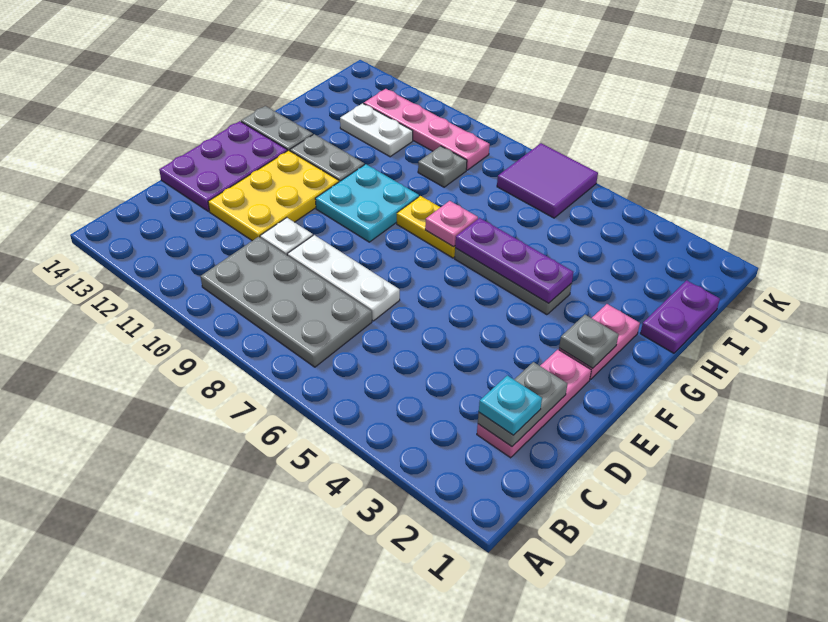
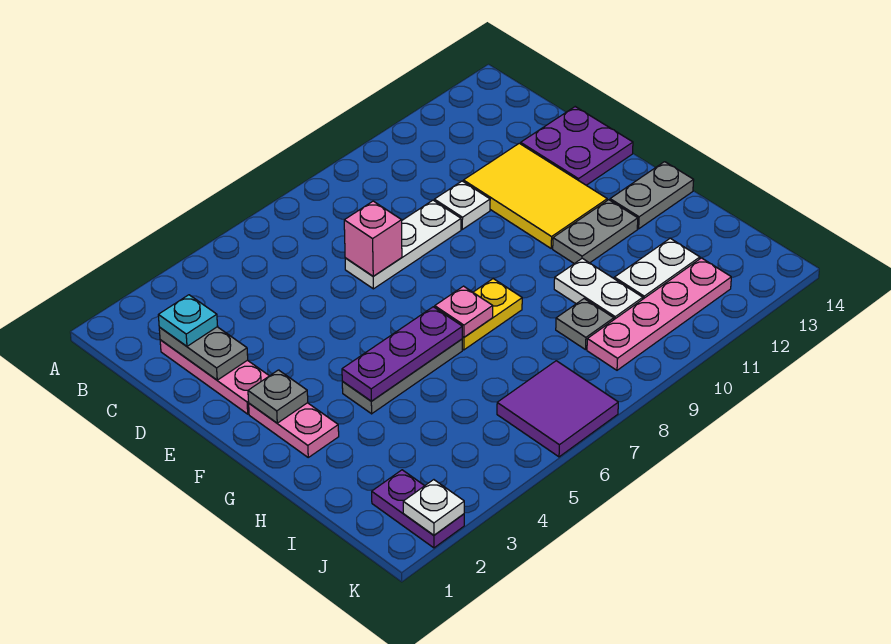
grey plate B7:C10 level 1 -> none
none -> pink brick D7 level 2
yellow plate D11:F12 level 1 -> yellow tile D11:F12 level 1
purple plate D13:F14 level 1 -> purple plate D13:E14 level 1
cyan plate F9:G10 level 1 -> none
purple plate H1:I1 level 1 -> purple plate J2:K2 level 1
none -> white plate H10:I10 level 1
none -> white plate K2 level 2

